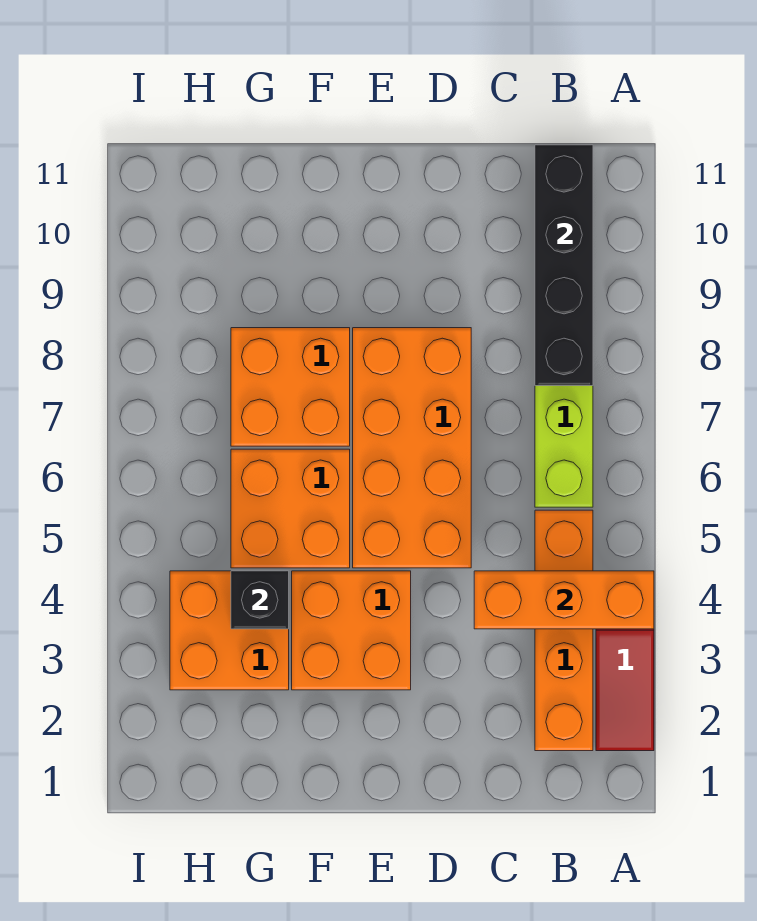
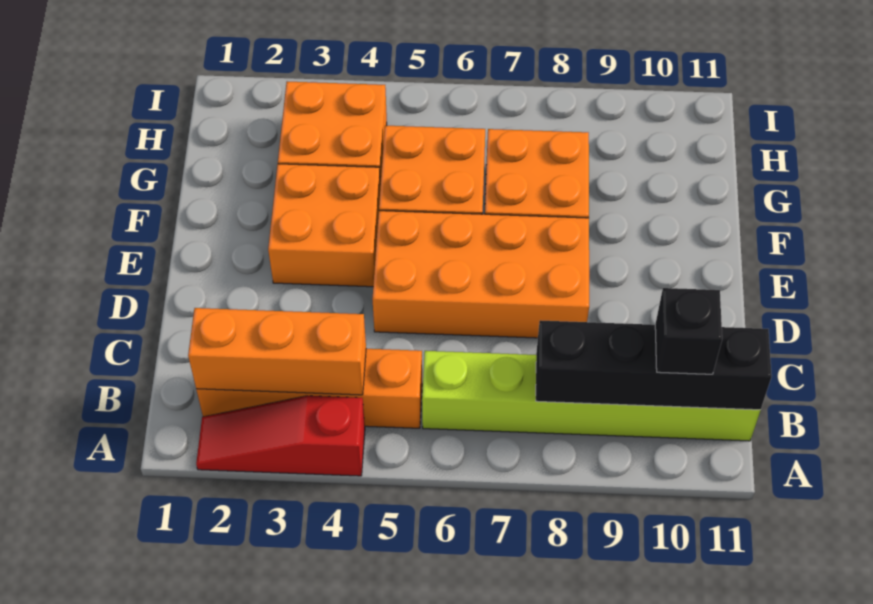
orange brick A4:C4 level 2 -> orange brick B2:B4 level 2
black brick G4 level 2 -> black brick B10 level 3

